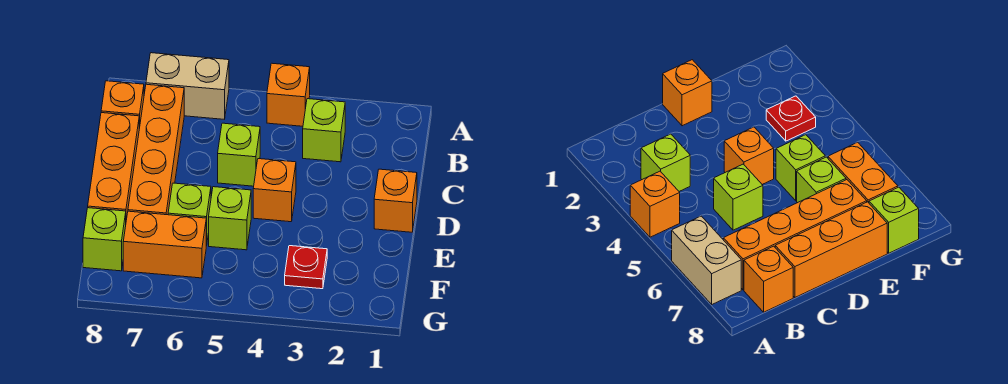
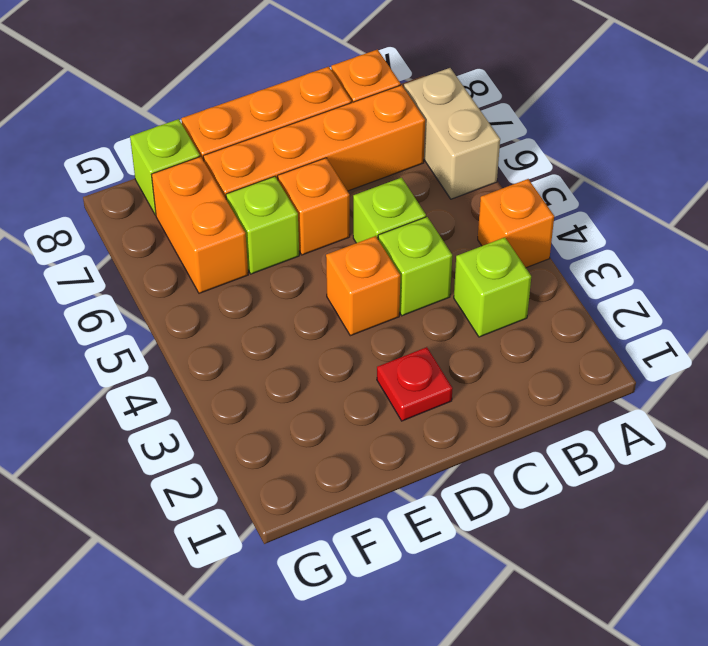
orange brick D1 level 1 -> orange brick D6 level 1
lime brick E5 level 1 -> lime brick C4 level 1
red plate F3 level 1 -> red plate D2 level 1

